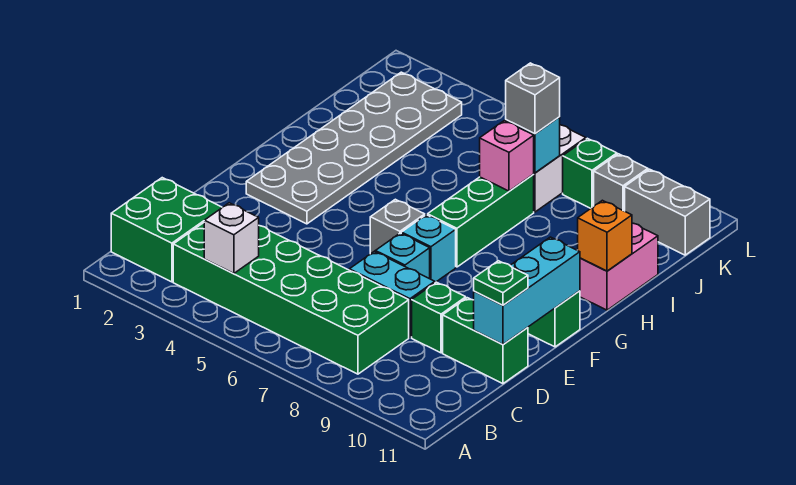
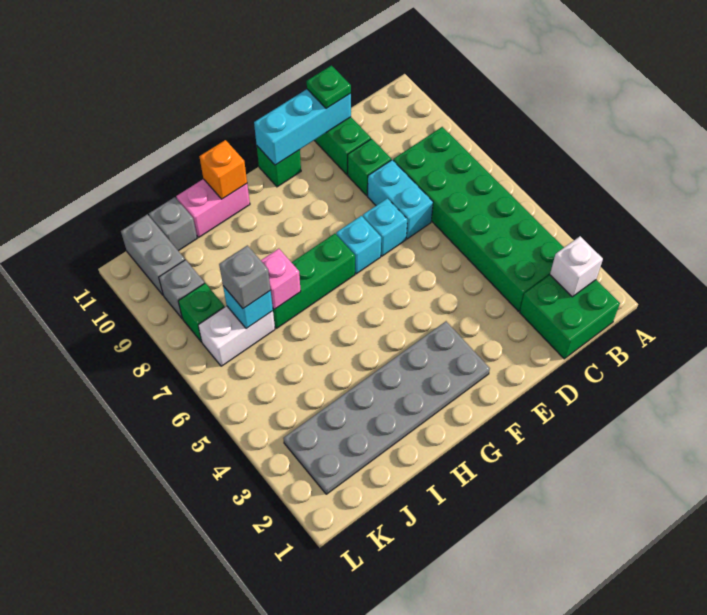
white brick B4 level 2 -> white brick B2 level 2
grey brick F6 level 1 -> grey brick J11 level 1

